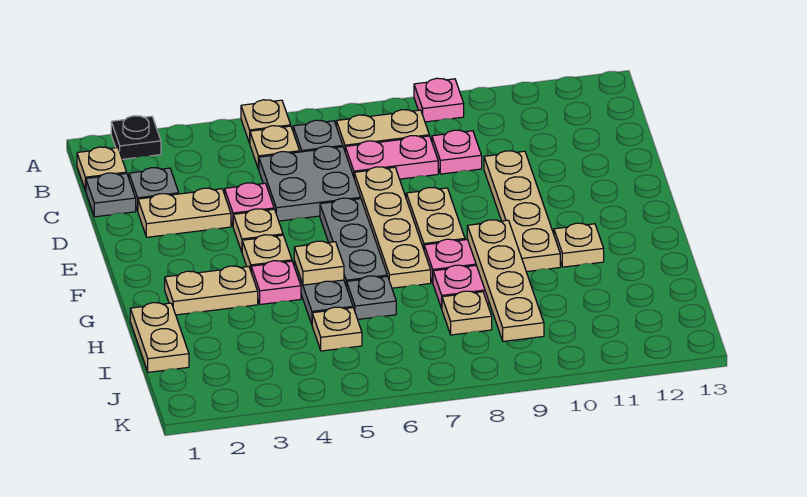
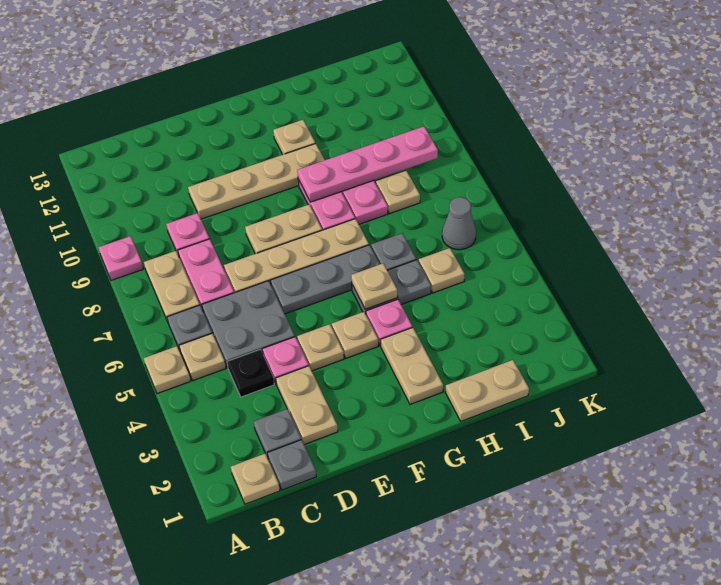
black plate A2 level 1 -> black plate C4 level 1
tan plate G9:J9 level 2 -> pink plate G9:J9 level 2
none -> grey cone J6 level 1

